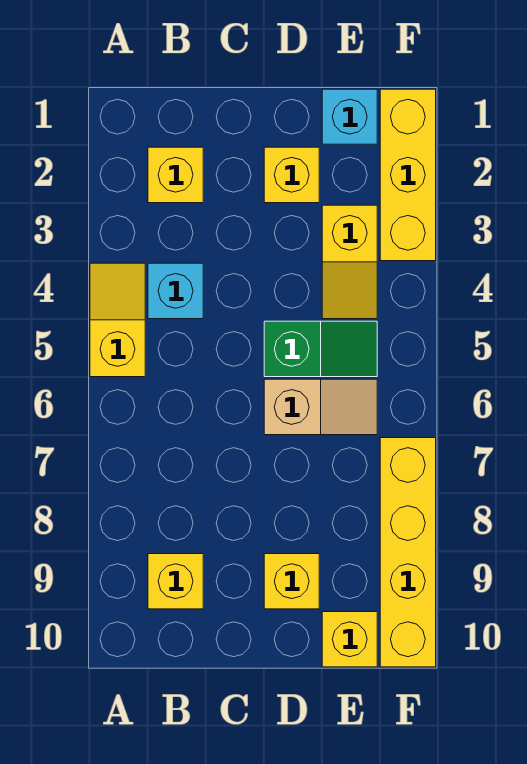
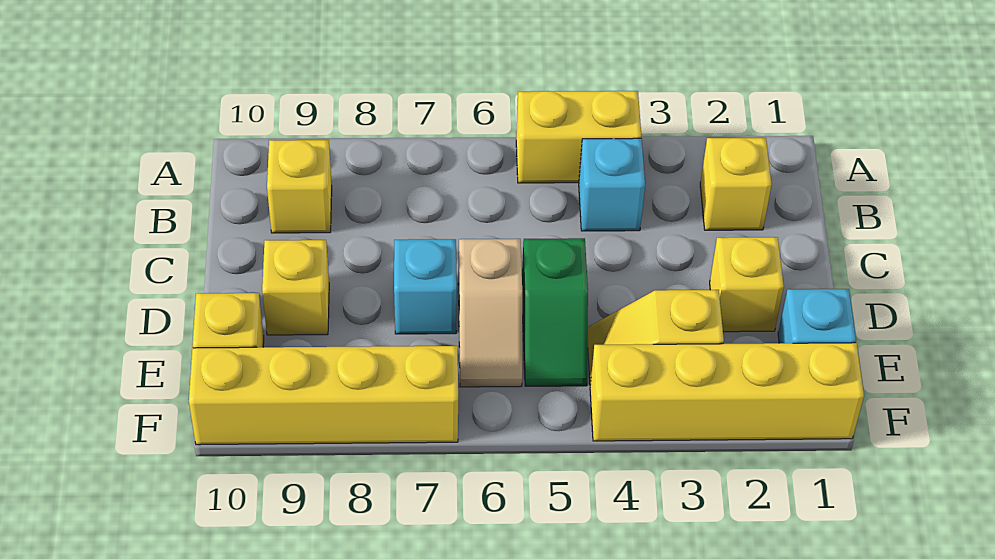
yellow slope A4:A5 level 1 top 5 -> yellow brick A4:A5 level 1
none -> cyan brick D7 level 1
yellow brick F1:F3 level 1 -> yellow brick F1:F4 level 1

